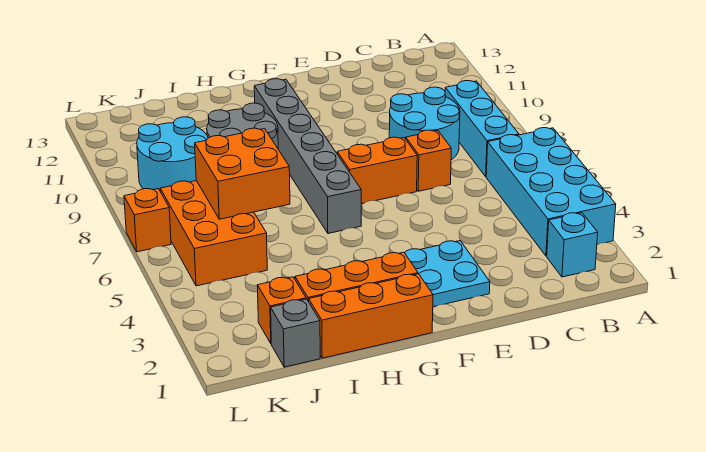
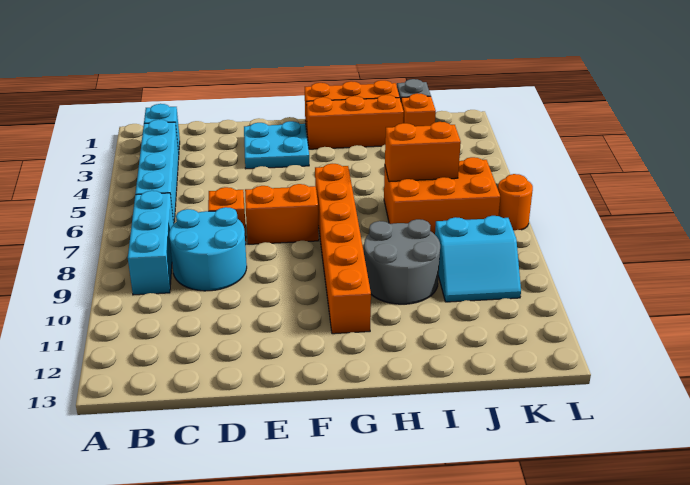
cyan brick A3:B6 level 1 -> cyan brick B3:B6 level 1
grey brick G6:G11 level 1 -> orange brick G6:G11 level 1
orange brick I6:J7 level 2 -> orange brick I6:J6 level 2
orange brick J5:K7 level 1 -> orange brick I6:K7 level 1
cyan round brick J9:K10 level 1 -> cyan slope J9:K10 level 1 top 9
orange brick L7 level 1 -> orange round brick L7 level 1

